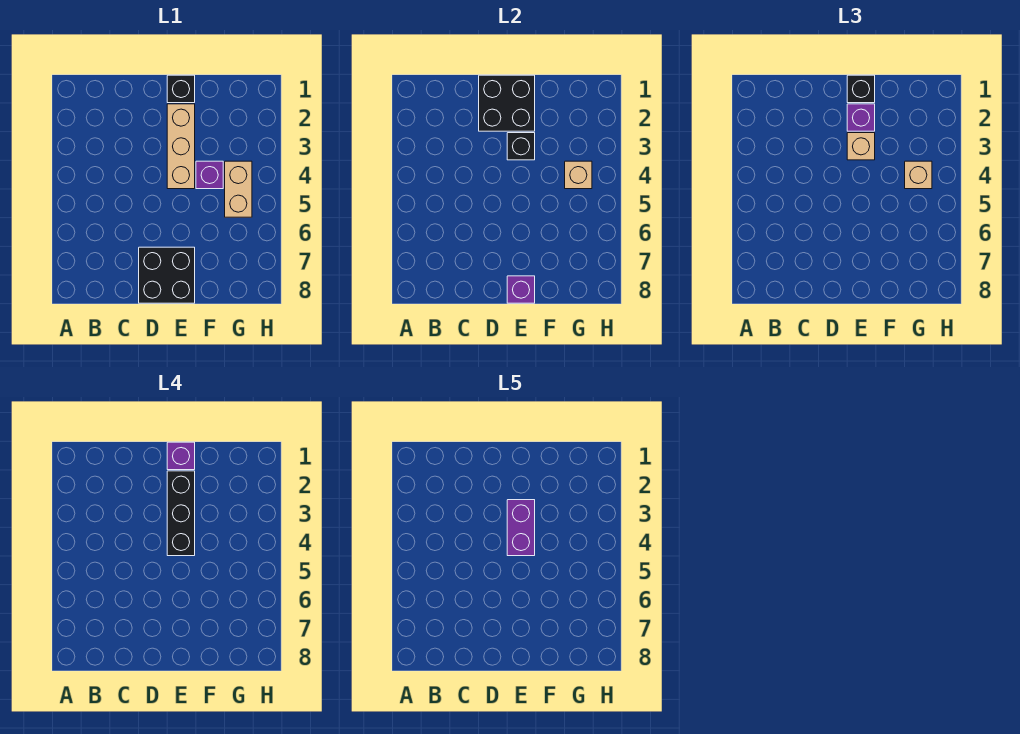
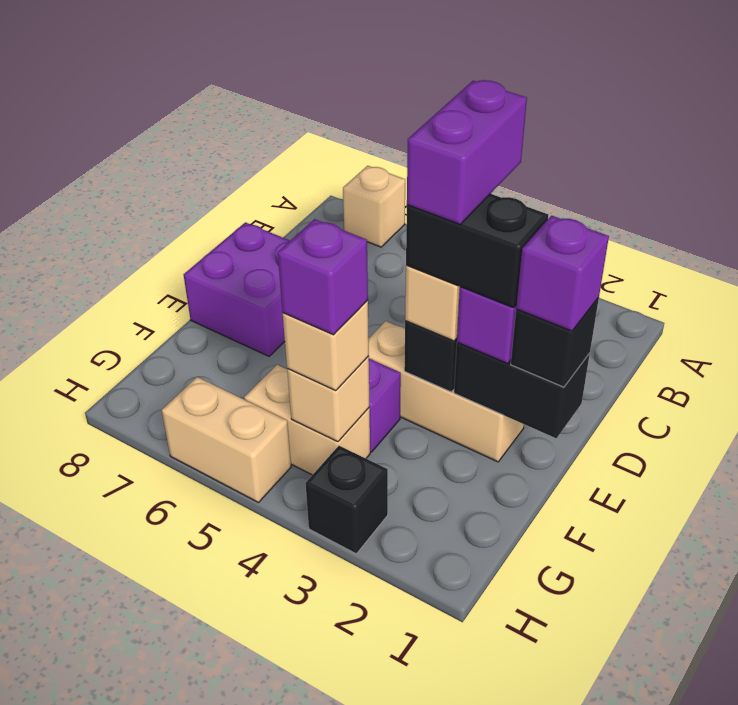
none -> tan brick A7 level 1
black brick D1:E2 level 2 -> black brick E1:E2 level 2
black brick D7:E8 level 1 -> purple brick D7:E8 level 1
black brick E1 level 1 -> black brick H3 level 1
black brick E2:E4 level 4 -> black brick E2:E3 level 4
purple brick E3:E4 level 5 -> purple brick D3:E3 level 5
purple brick E8 level 2 -> purple brick G4 level 4
none -> tan brick H5:H6 level 1

